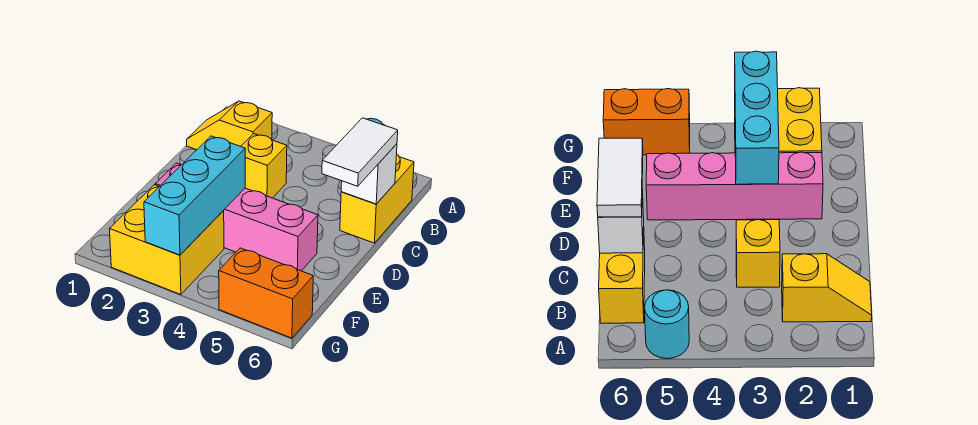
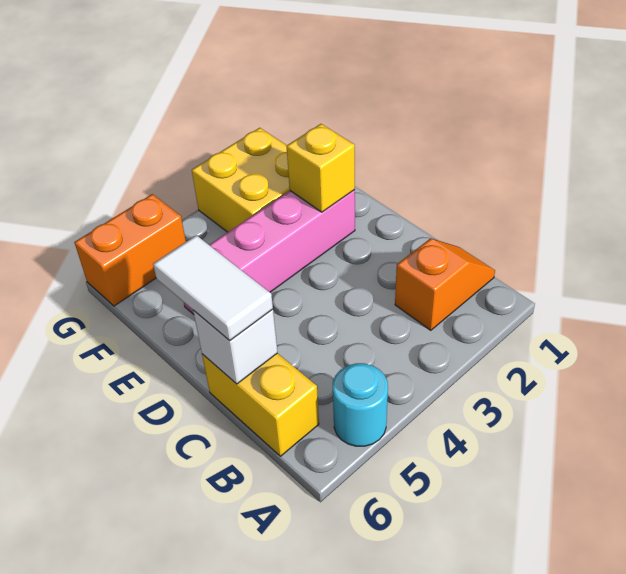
yellow slope B1:B2 level 1 top 2 -> orange slope B1:B2 level 1 top 2
yellow brick C3 level 1 -> yellow brick E2 level 2
cyan brick E3:G3 level 2 -> none

